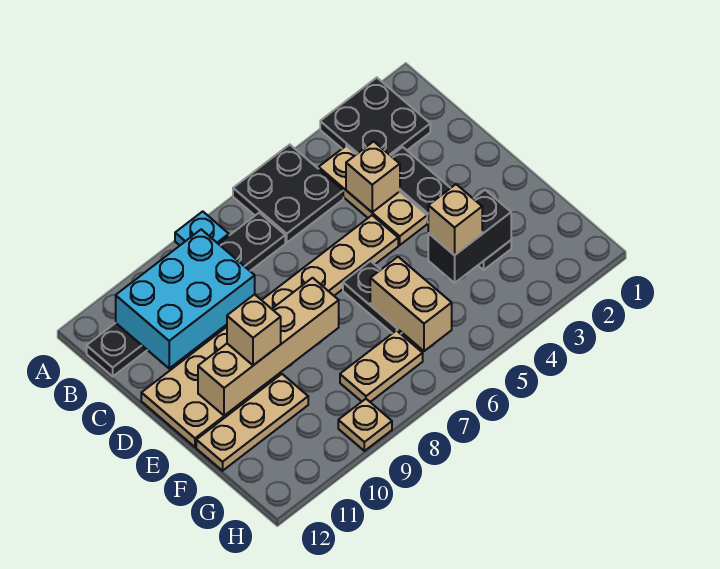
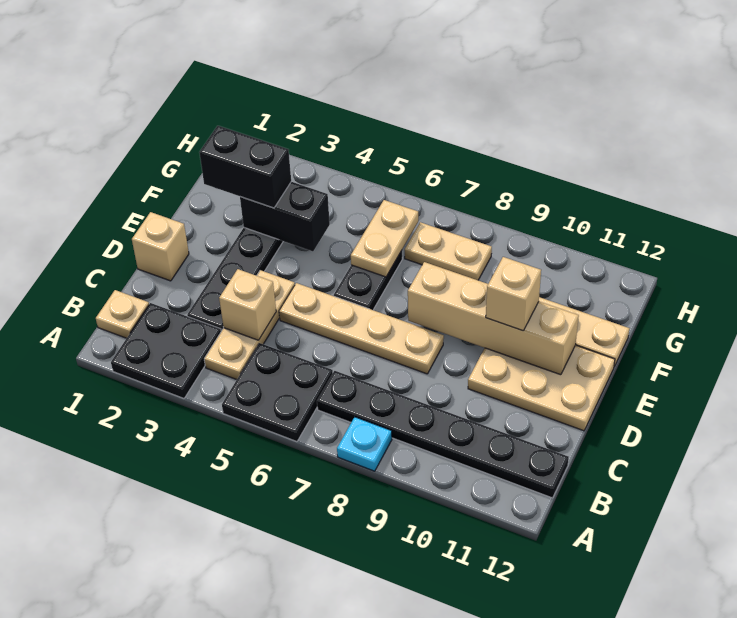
cyan brick B9:C11 level 2 -> none
none -> black brick F2:F3 level 3
tan brick F4 level 3 -> tan brick D1 level 1
tan brick F6:G6 level 2 -> tan plate F6:G6 level 2
tan plate H9 level 1 -> tan plate B1 level 1

